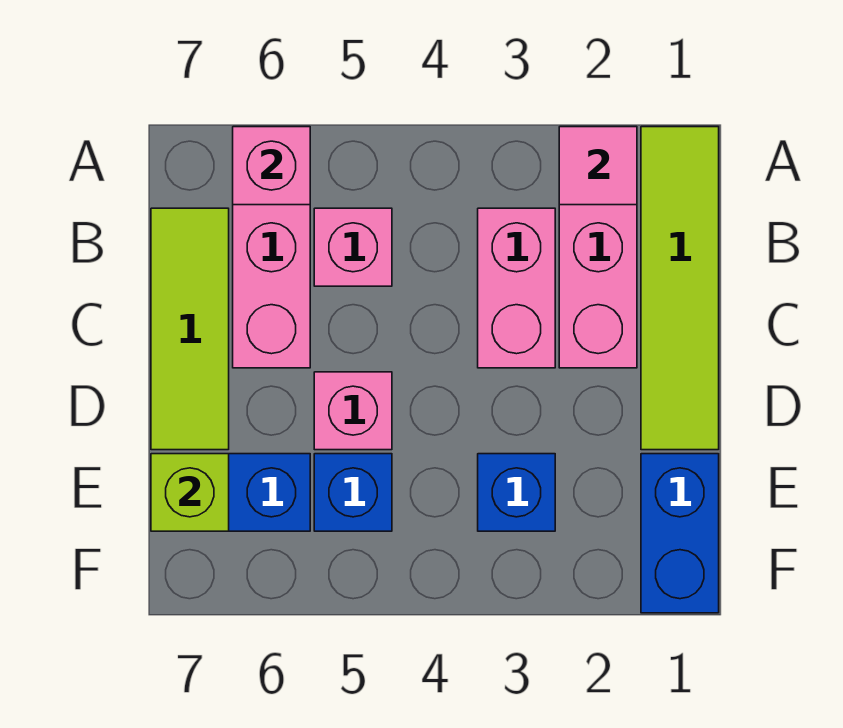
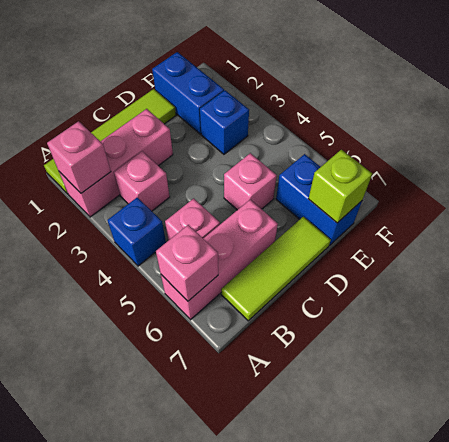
pink tile A2 level 2 -> pink brick A2 level 2
pink brick B3:C3 level 1 -> pink brick B3 level 1
blue brick E1:F1 level 1 -> blue brick E1:E2 level 1
blue brick E5 level 1 -> blue brick A4 level 1

